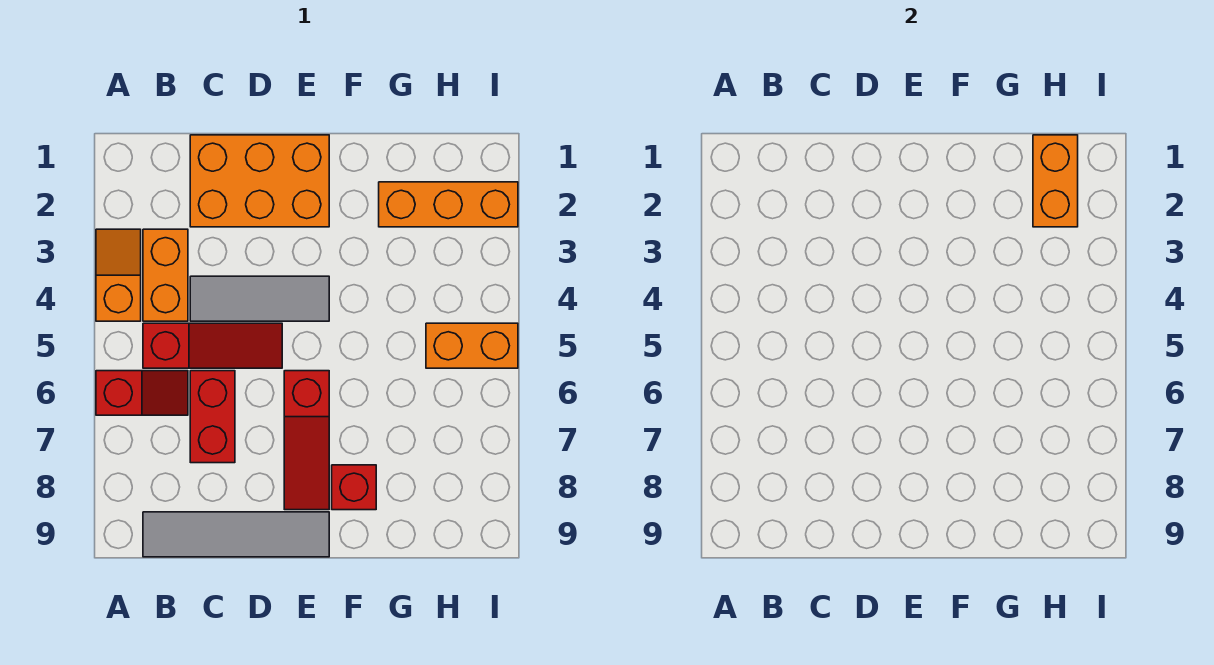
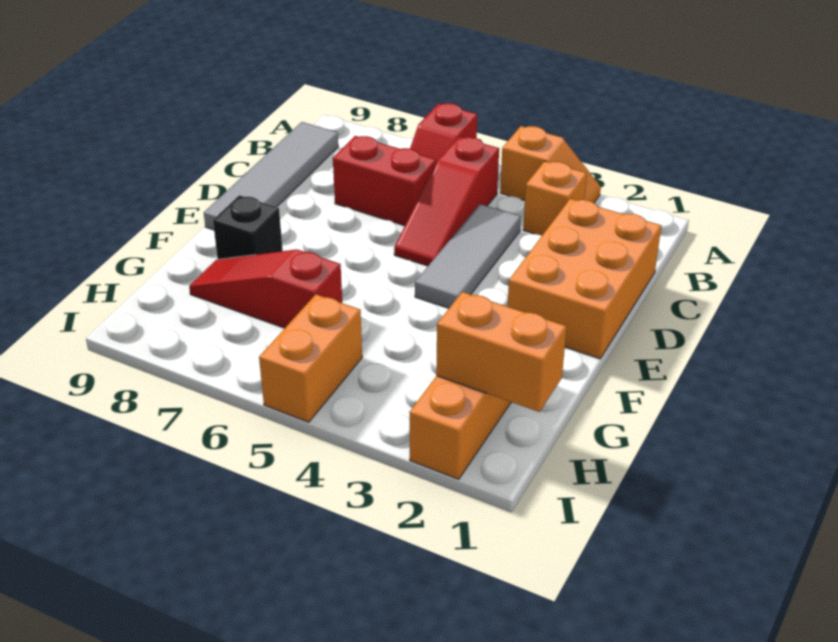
orange brick B3:B4 level 1 -> orange brick B3 level 1
red slope E6:E8 level 1 top 6 -> red slope G6:G8 level 1 top 6
red brick F8 level 1 -> black brick F8 level 1

